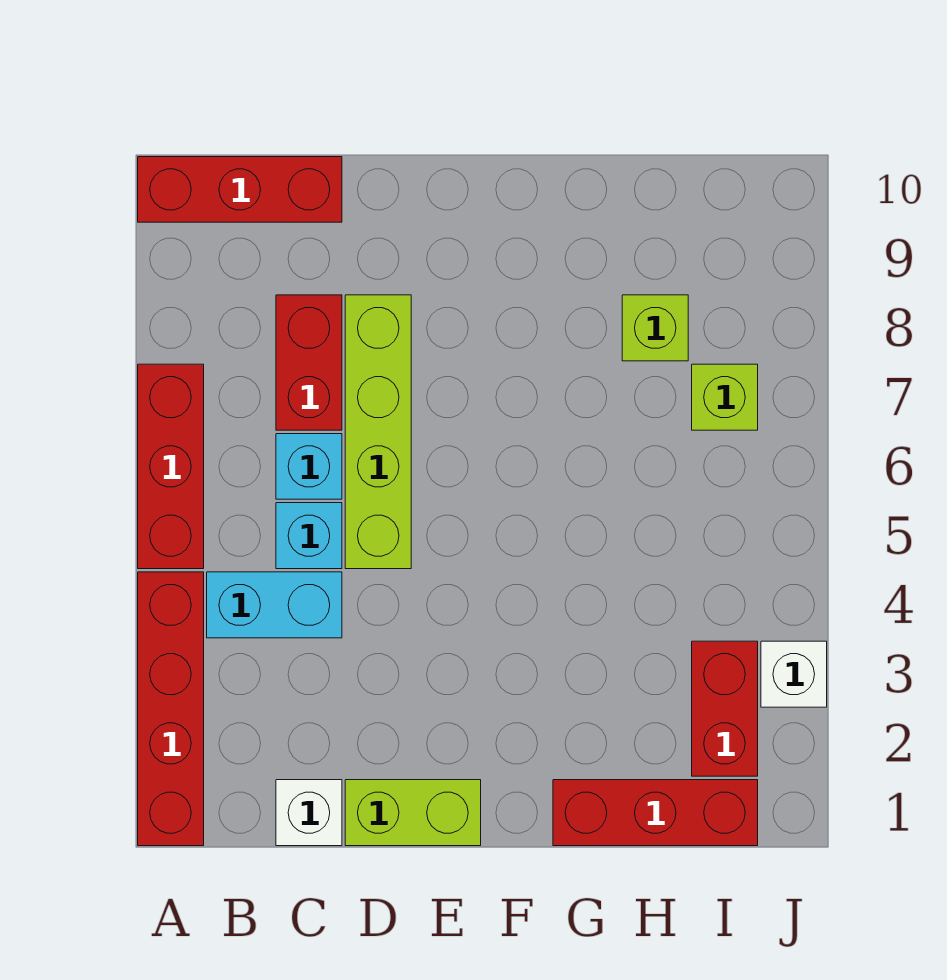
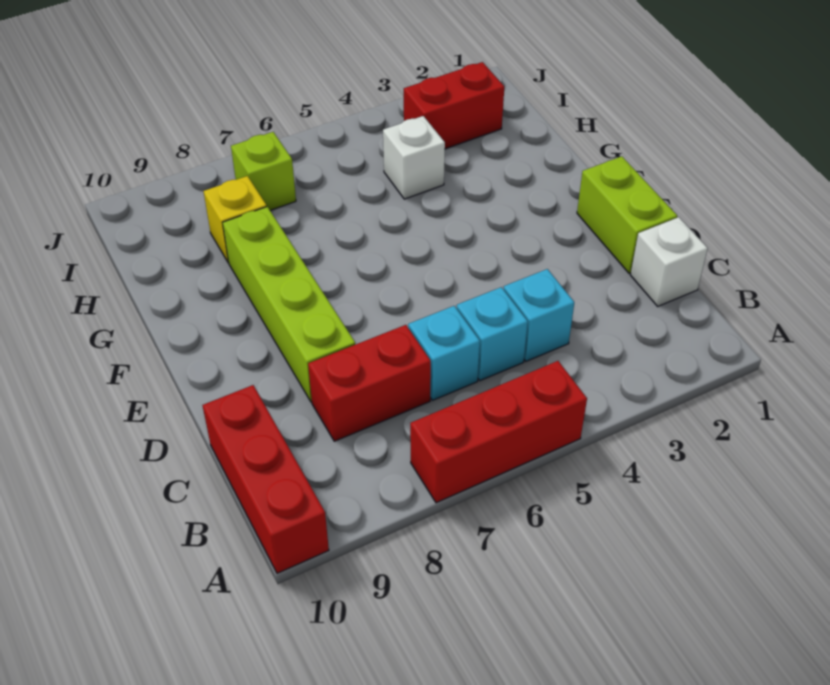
red brick A1:A4 level 1 -> none
cyan brick B4:C4 level 1 -> cyan brick C4 level 1
lime brick D5:D8 level 1 -> lime brick D8:G8 level 1
red brick G1:I1 level 1 -> none
lime brick H8 level 1 -> yellow brick H8 level 1
white brick J3 level 1 -> white brick H4 level 1

